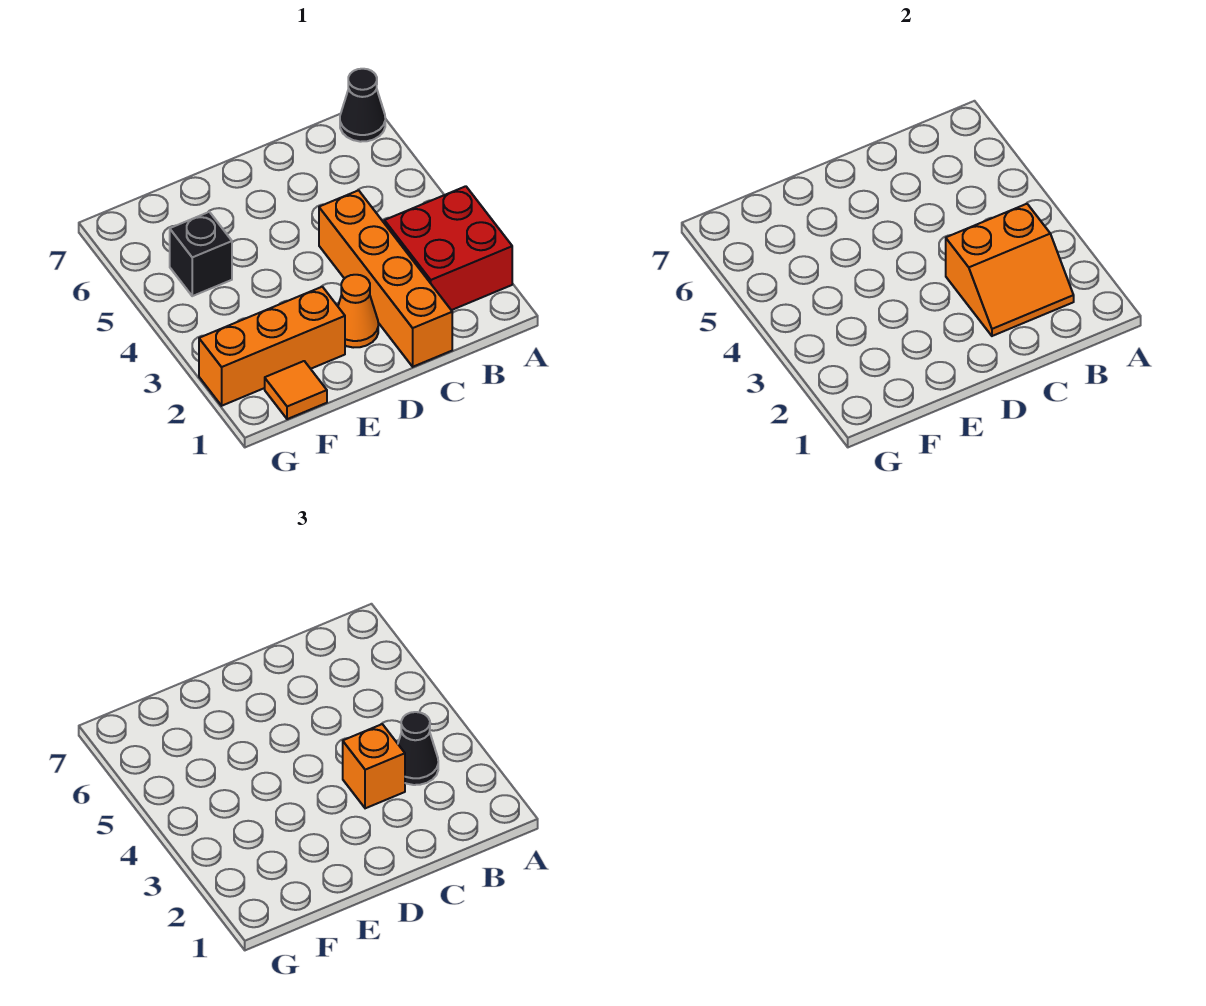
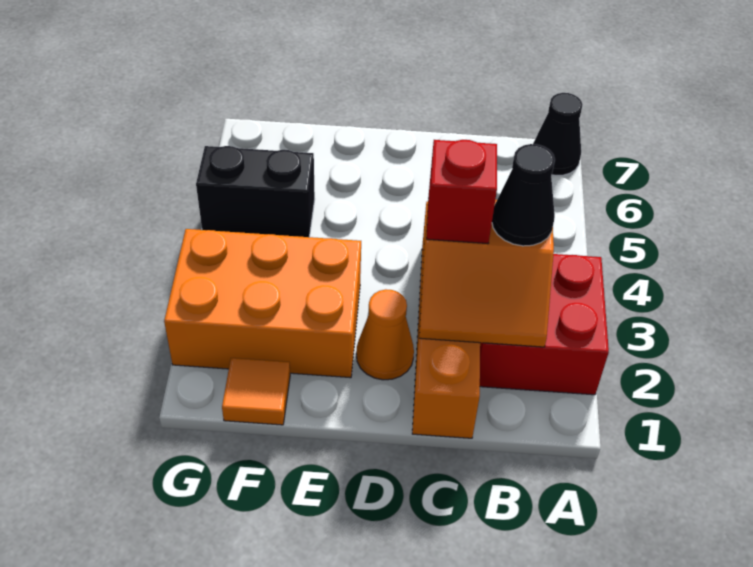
orange brick C3 level 3 -> red brick C3 level 3
orange brick E2:G2 level 1 -> orange brick E2:G3 level 1
black brick F5 level 1 -> black brick F5:G5 level 1

